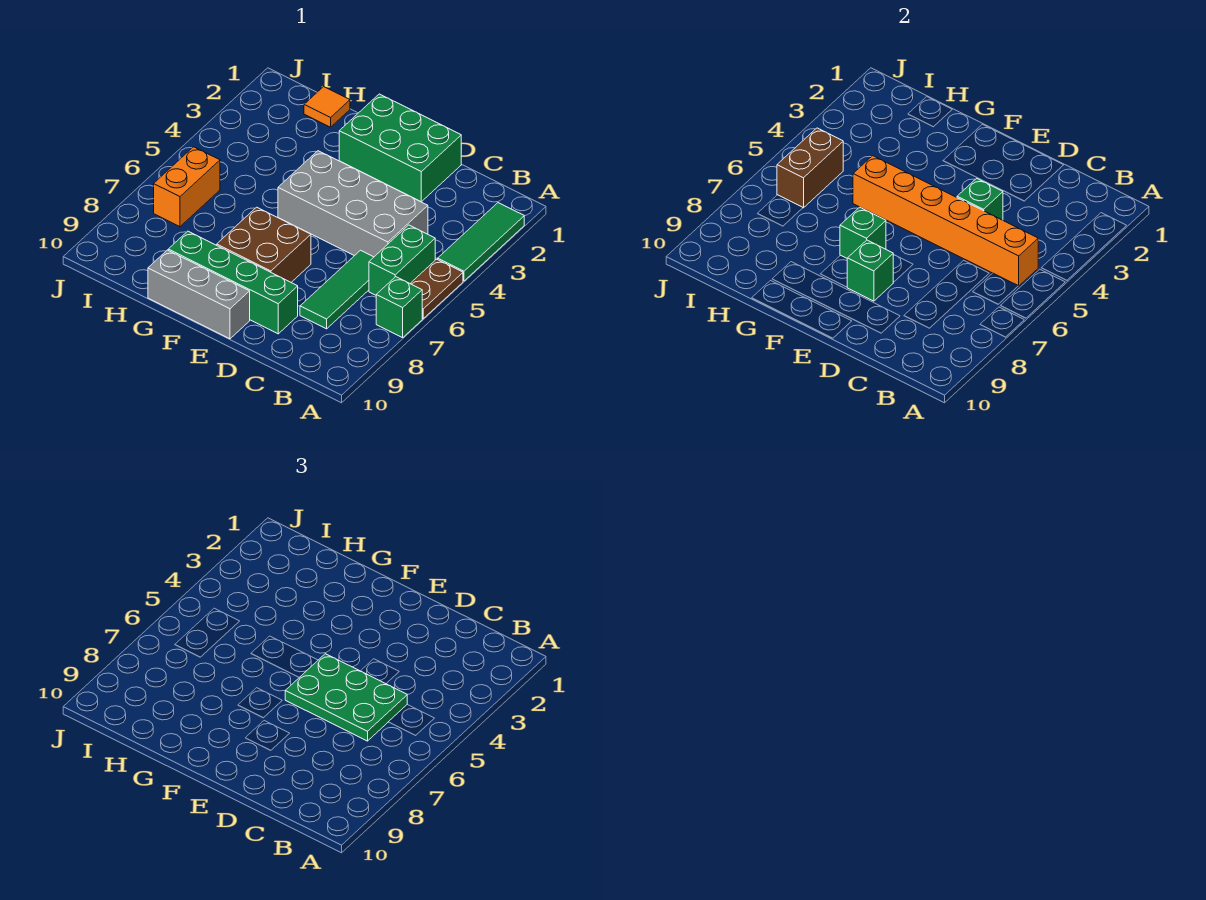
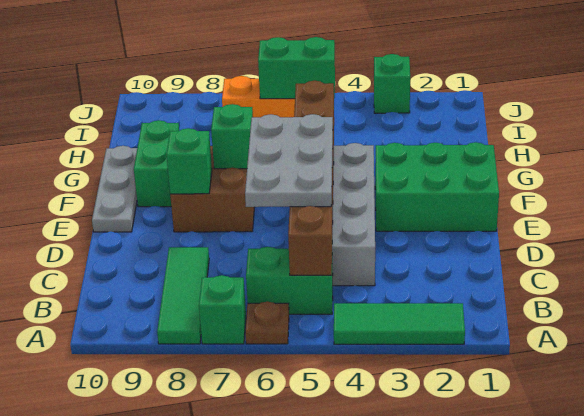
brown plate A5:A6 level 1 -> brown plate A6 level 1
orange brick B5:G5 level 2 -> brown brick B5:G5 level 2
green plate C5:E6 level 3 -> grey plate C5:E6 level 3
green tile C6:C8 level 1 -> green tile A8:C8 level 1
green brick D1:F2 level 1 -> green brick E1:F3 level 1
green brick D4 level 2 -> green brick J3 level 1
green brick D9:G9 level 1 -> green brick F9:G9 level 1
grey brick E10:G10 level 1 -> grey plate E10:G10 level 1
orange tile H1 level 1 -> none
brown brick I5:I6 level 2 -> green brick I5:I6 level 2

